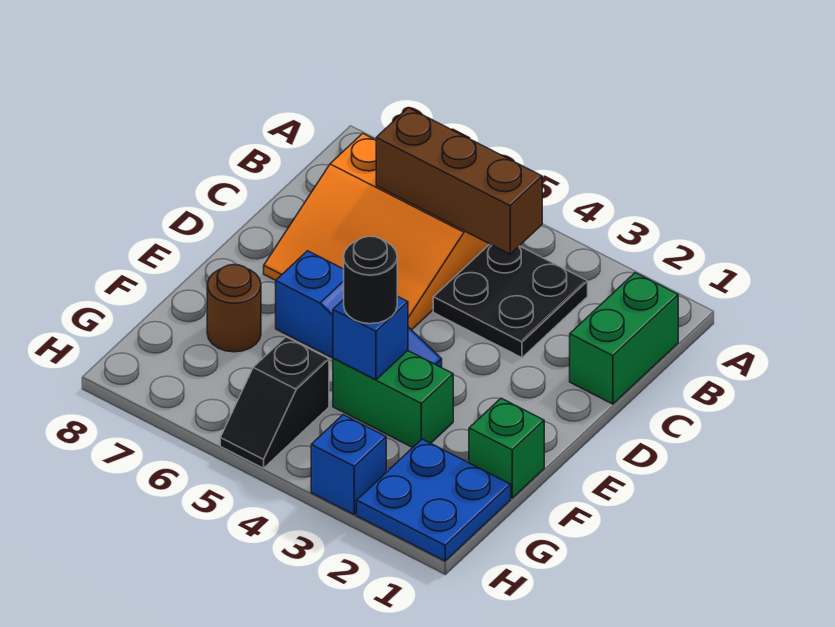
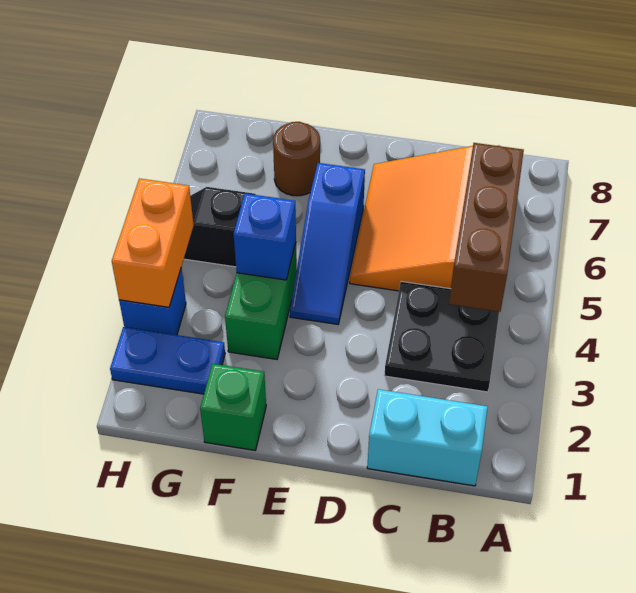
green brick B1:C1 level 1 -> cyan brick B1:C1 level 1
black round brick F4 level 3 -> none
blue plate G1:H2 level 1 -> blue plate G2:H2 level 1
none -> orange brick H3:H4 level 2

